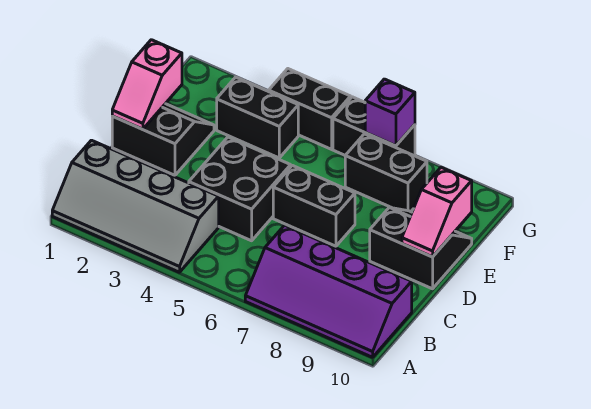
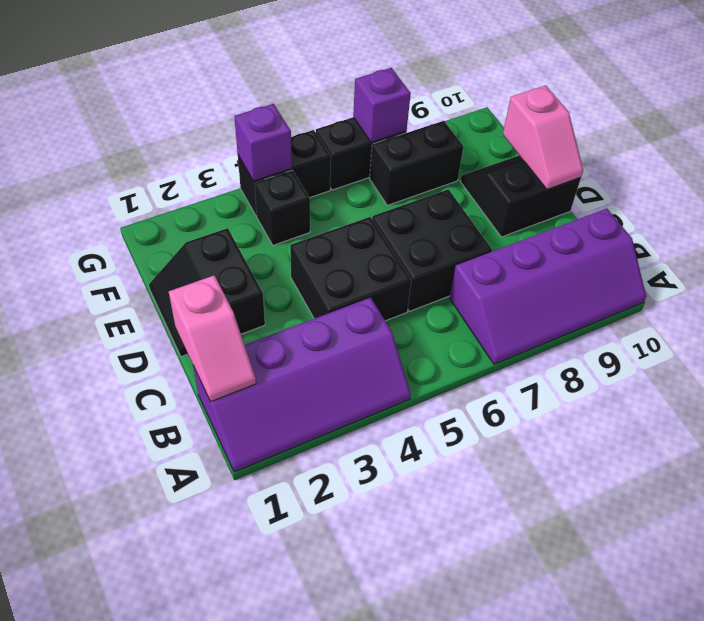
grey slope A1:B4 level 1 top B -> purple slope A1:B4 level 1 top B
black slope D1:E2 level 1 top D -> black slope D1:E2 level 1 top 2
pink slope D1:E1 level 2 top E -> pink slope B1:C1 level 2 top C
black brick D6:D7 level 1 -> black brick C6:D7 level 1
black brick F3:F4 level 1 -> black brick F4 level 1
none -> purple brick G4 level 2

